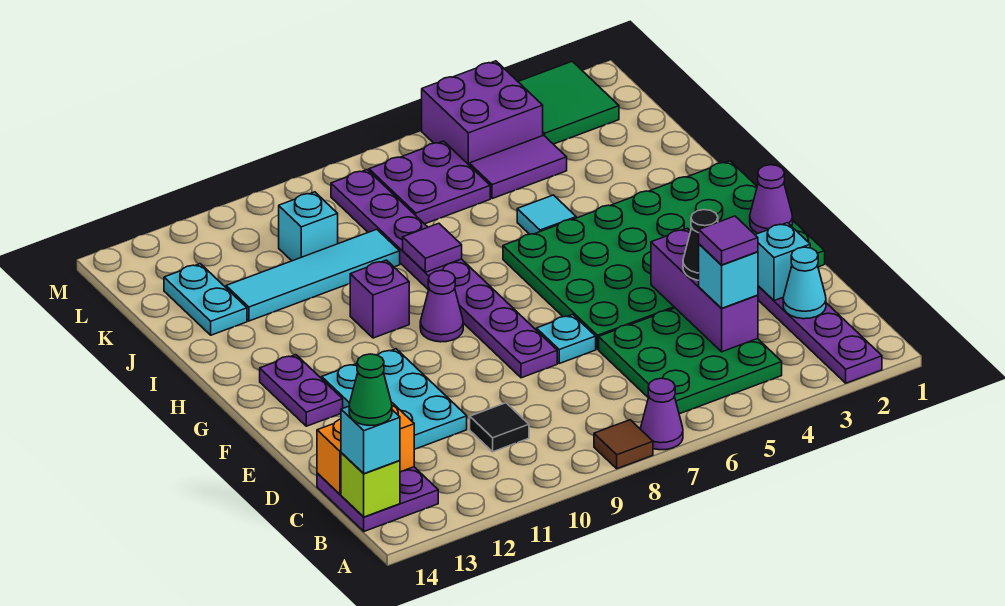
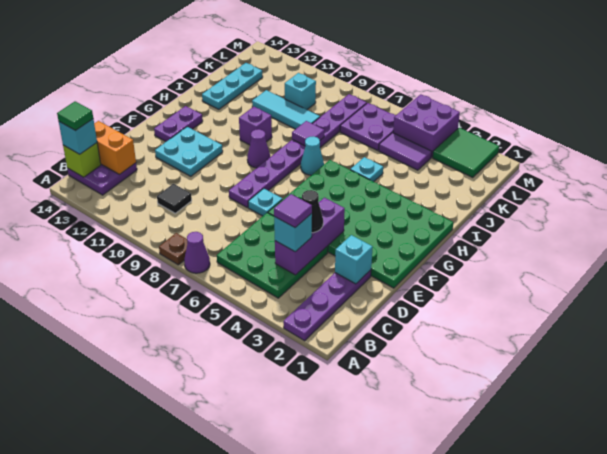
brown tile A8 level 1 -> brown plate A8 level 1
green cone B14 level 4 -> green tile B14 level 4
cyan cone C2 level 2 -> cyan cone H7 level 1
cyan plate D11:F12 level 1 -> cyan plate E11:F12 level 1
purple cone F1 level 2 -> none
cyan tile I5 level 1 -> cyan plate I5 level 1
cyan tile J9:J12 level 1 -> cyan tile J9:J11 level 1
cyan plate J13:K13 level 1 -> cyan plate I13:K13 level 1

